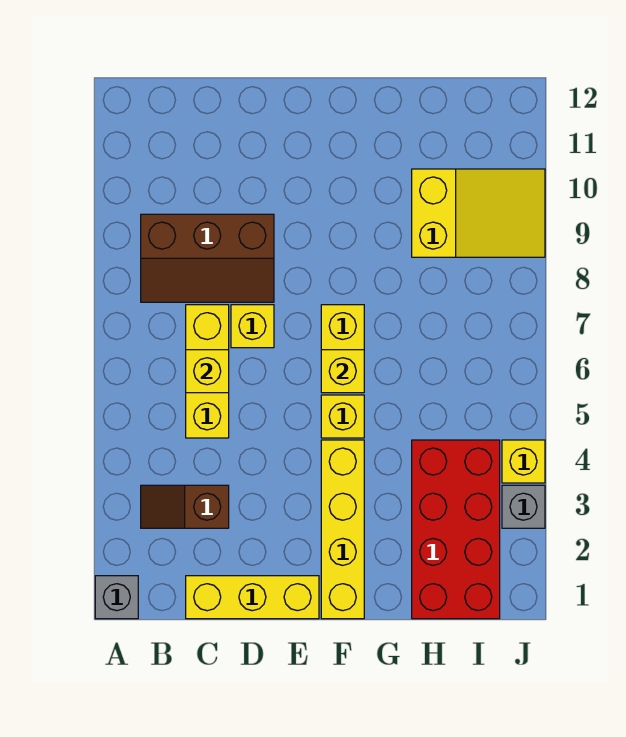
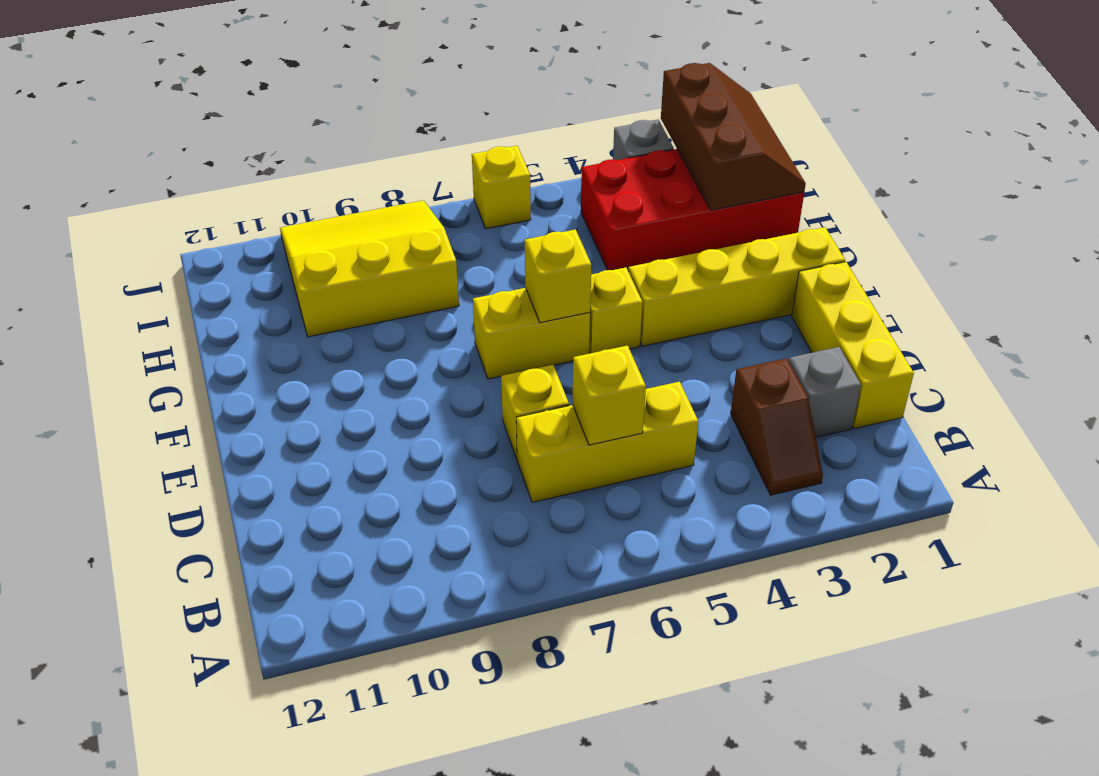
grey brick A1 level 1 -> grey brick C2 level 1
brown slope B8:D9 level 1 top 9 -> brown slope H1:J2 level 2 top 2
yellow slope H9:J10 level 1 top H -> yellow slope H8:J10 level 1 top H
yellow brick J4 level 1 -> yellow brick J6 level 1

